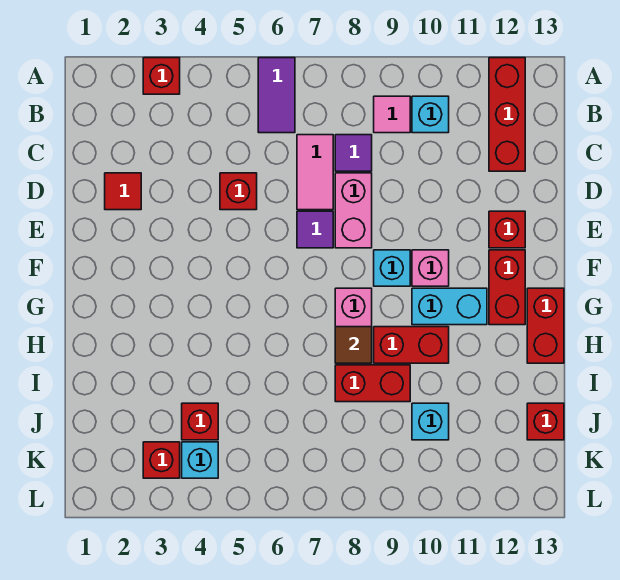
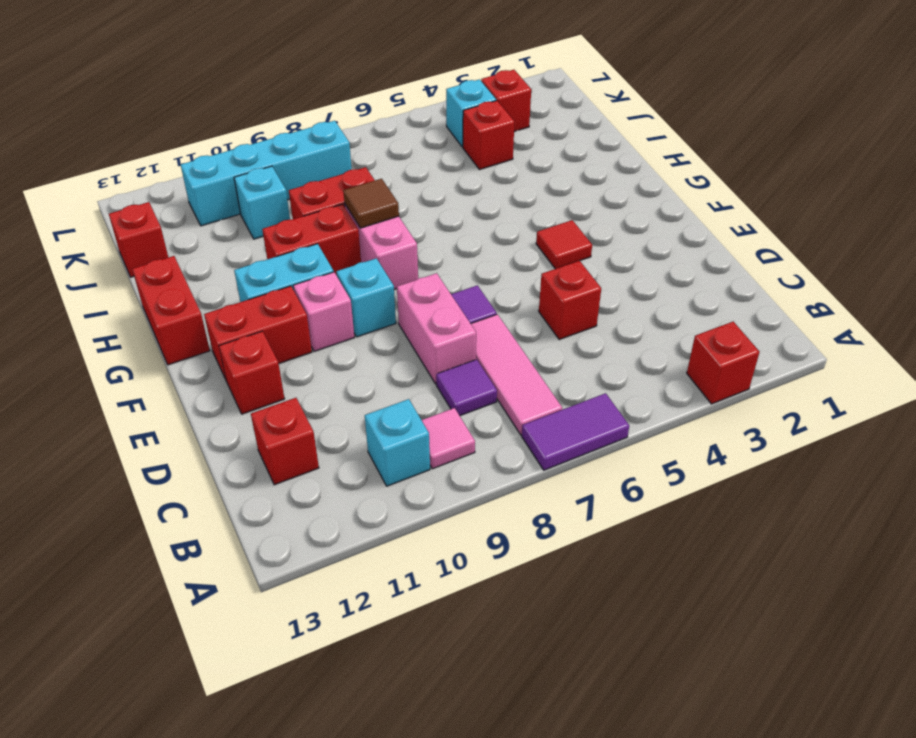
purple tile A6:B6 level 1 -> purple tile A6:A7 level 1
red brick A12:C12 level 1 -> red brick C12 level 1
pink tile C7:D7 level 1 -> pink tile B7:D7 level 1
red tile D2 level 1 -> red tile F4 level 1
red brick F12:G12 level 1 -> red brick F11:F12 level 1
none -> cyan brick K8:K11 level 1

